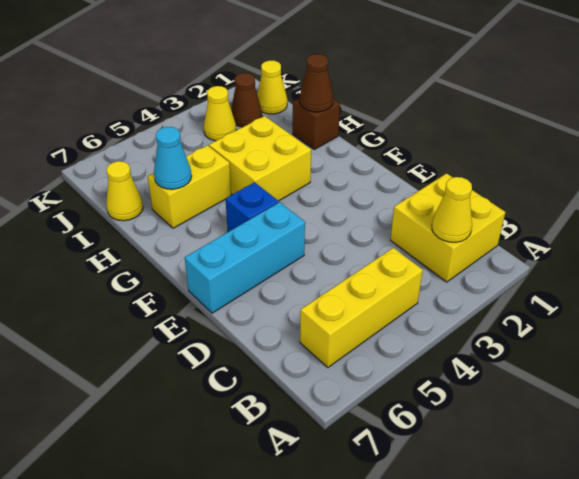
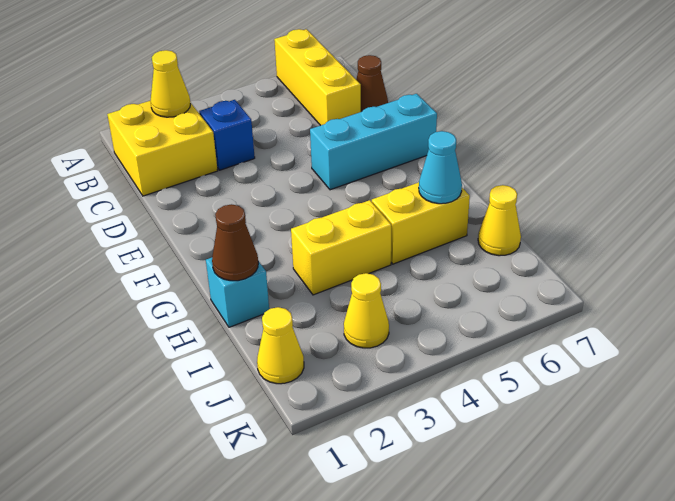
yellow brick B4:B6 level 1 -> yellow brick A6:C6 level 1
blue brick F5 level 1 -> blue brick C3 level 1
yellow brick G3:H4 level 1 -> yellow brick H3:H4 level 1
brown brick H1 level 1 -> cyan brick H1 level 1
brown cone J2 level 1 -> brown cone C7 level 1

